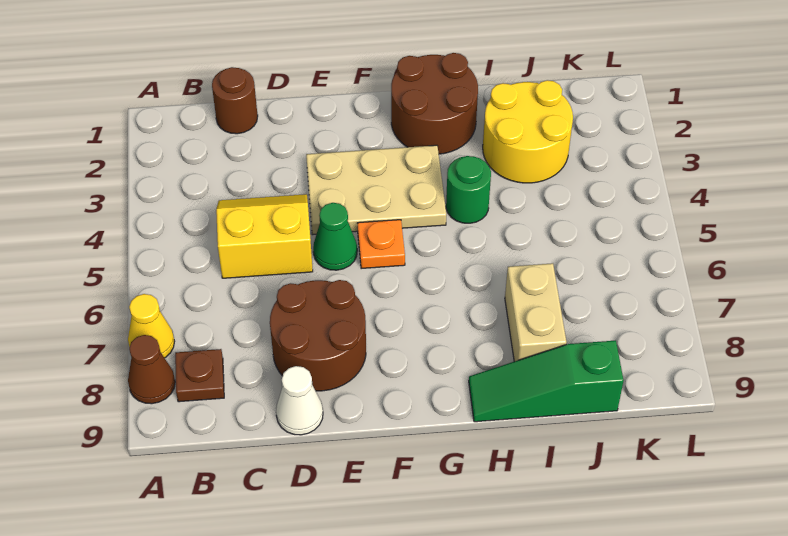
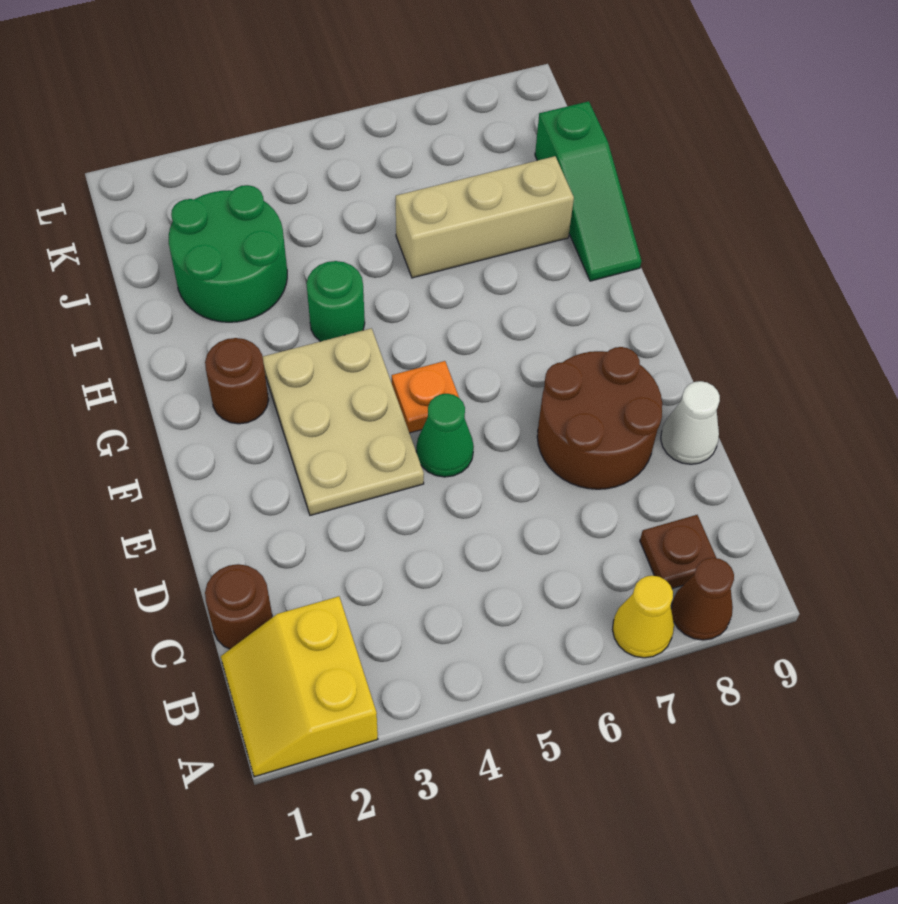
yellow slope C4:D5 level 1 top 5 -> yellow slope A1:B2 level 1 top 2
brown round brick G1:H2 level 1 -> brown round brick G2 level 1
yellow round brick I2:J3 level 1 -> green round brick I2:J3 level 1
tan brick I7:I8 level 1 -> tan brick I6:I8 level 1

